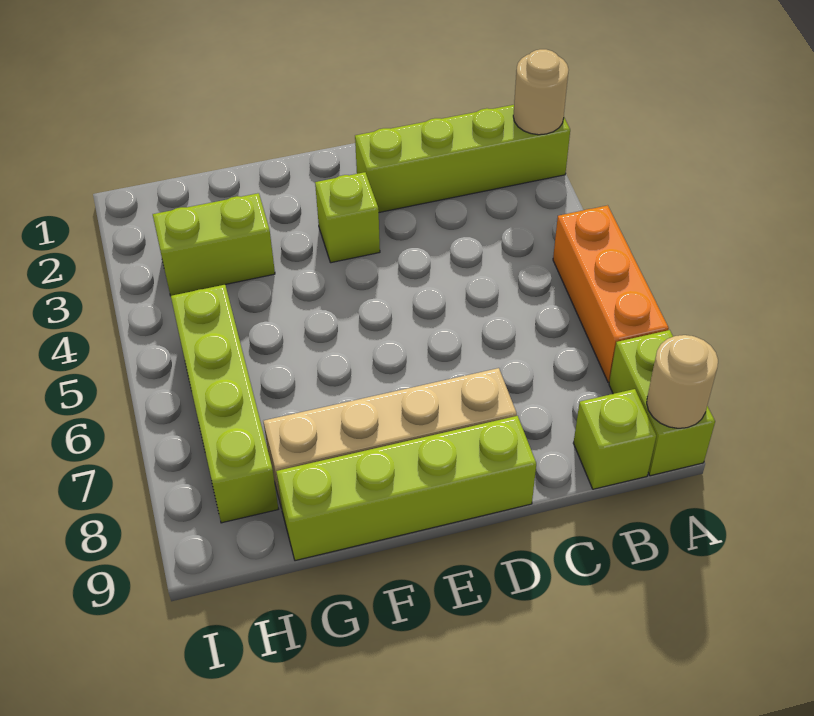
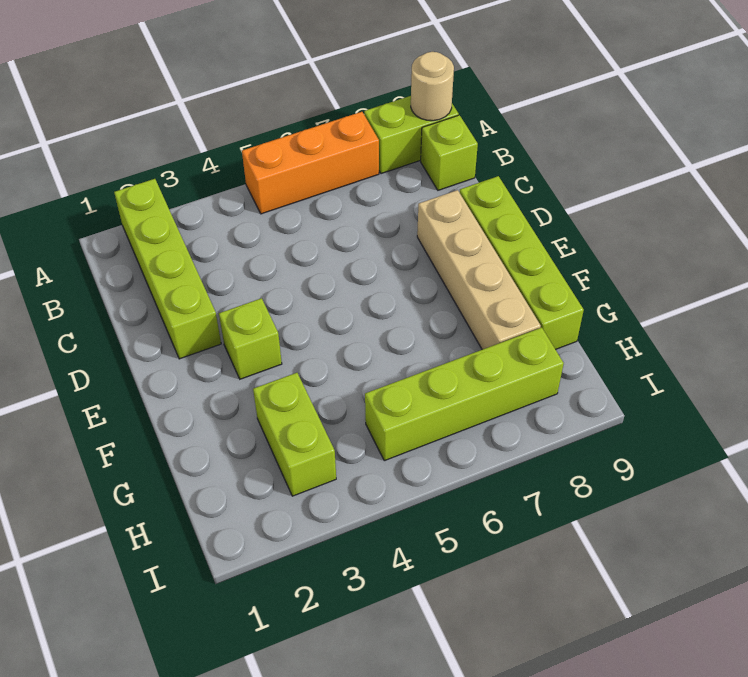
tan round brick A2 level 2 -> none

